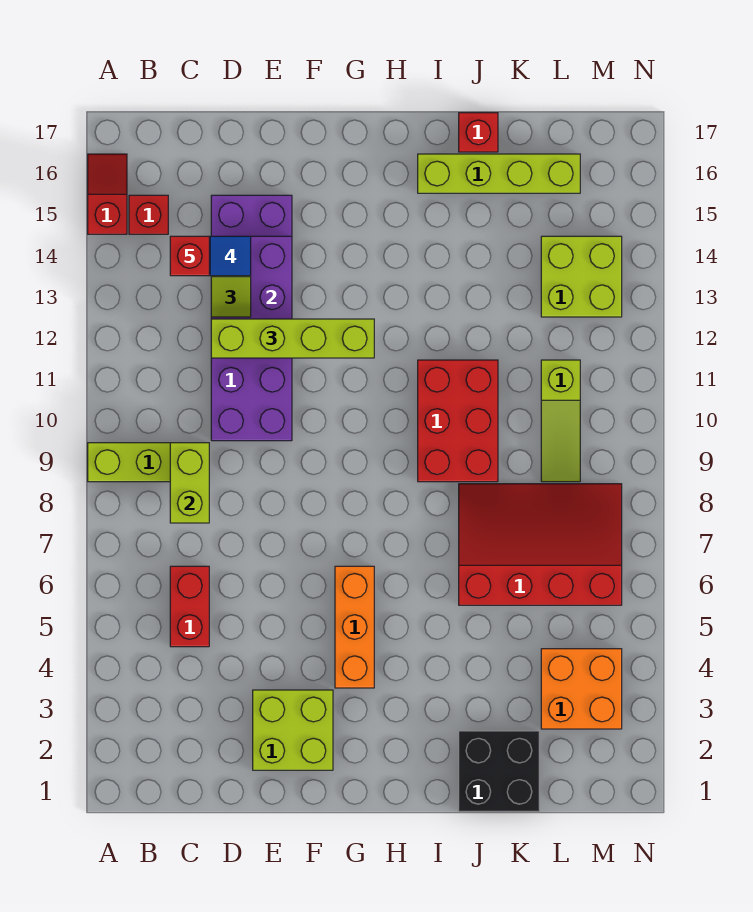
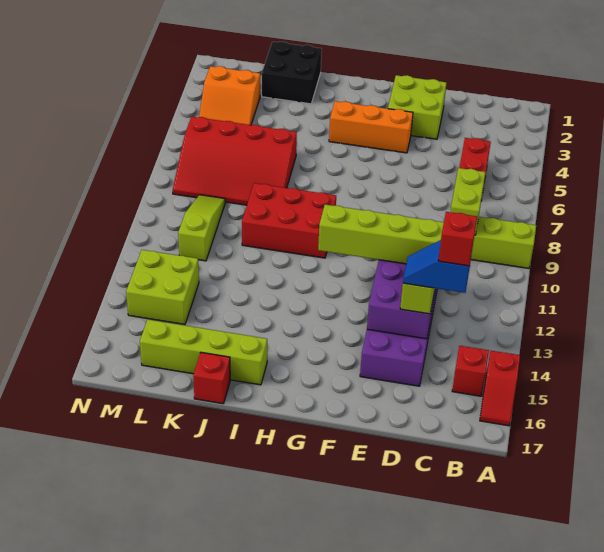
orange brick G4:G6 level 1 -> orange brick F4:H4 level 1
red brick I9:J11 level 1 -> red brick H9:J10 level 1
orange brick L3:M4 level 1 -> orange slope L3:M4 level 1 top 3

